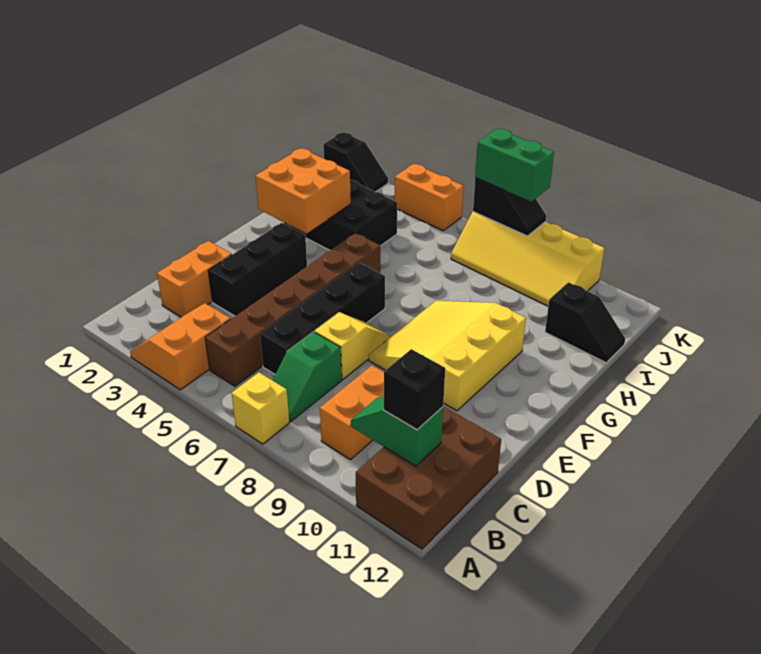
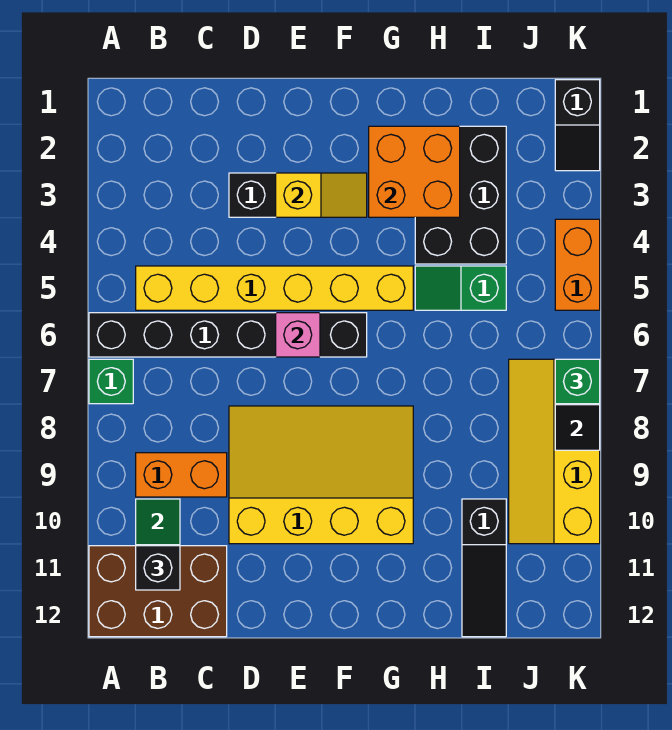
orange slope A3:B4 level 1 top 4 -> none
yellow brick A7 level 1 -> green brick A7 level 1
brown brick B5:G5 level 1 -> yellow brick B5:G5 level 1
green slope B7:C7 level 1 top C -> green slope H5:I5 level 1 top I
orange brick C2:D2 level 1 -> none
black brick C6:F6 level 1 -> black brick A6:F6 level 1
yellow slope D7:E7 level 1 top D -> yellow slope E3:F3 level 2 top E
none -> pink brick E6 level 2
yellow slope E8:G10 level 1 top 10 -> yellow slope D8:G10 level 1 top 10
black slope I11:I12 level 1 top 11 -> black slope I10:I12 level 1 top 10
green brick K7:K8 level 3 -> green brick K7 level 3

